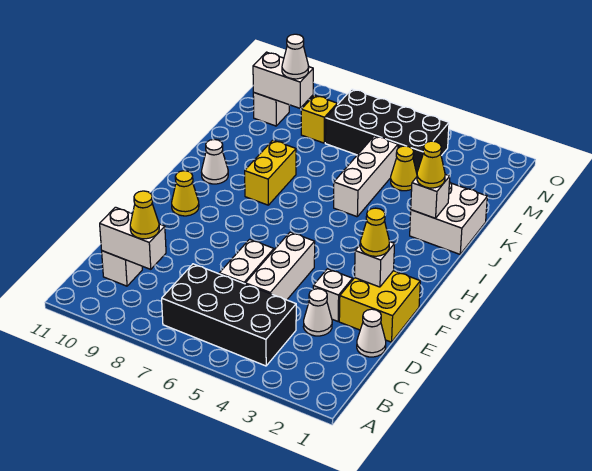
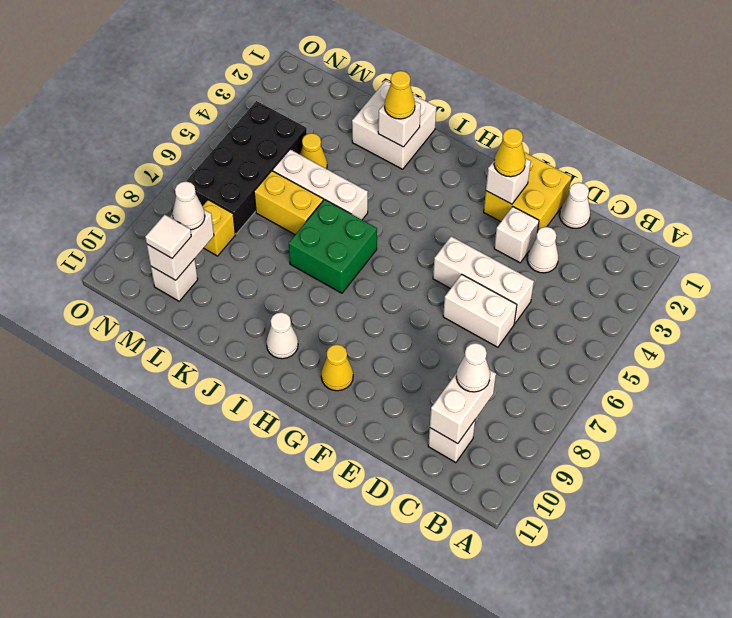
black brick B4:C7 level 1 -> none
yellow cone C9 level 3 -> white cone C9 level 3
none -> green brick I6:J7 level 1
yellow brick I8:J8 level 1 -> yellow brick K6:L6 level 1
none -> white tile M10 level 3

